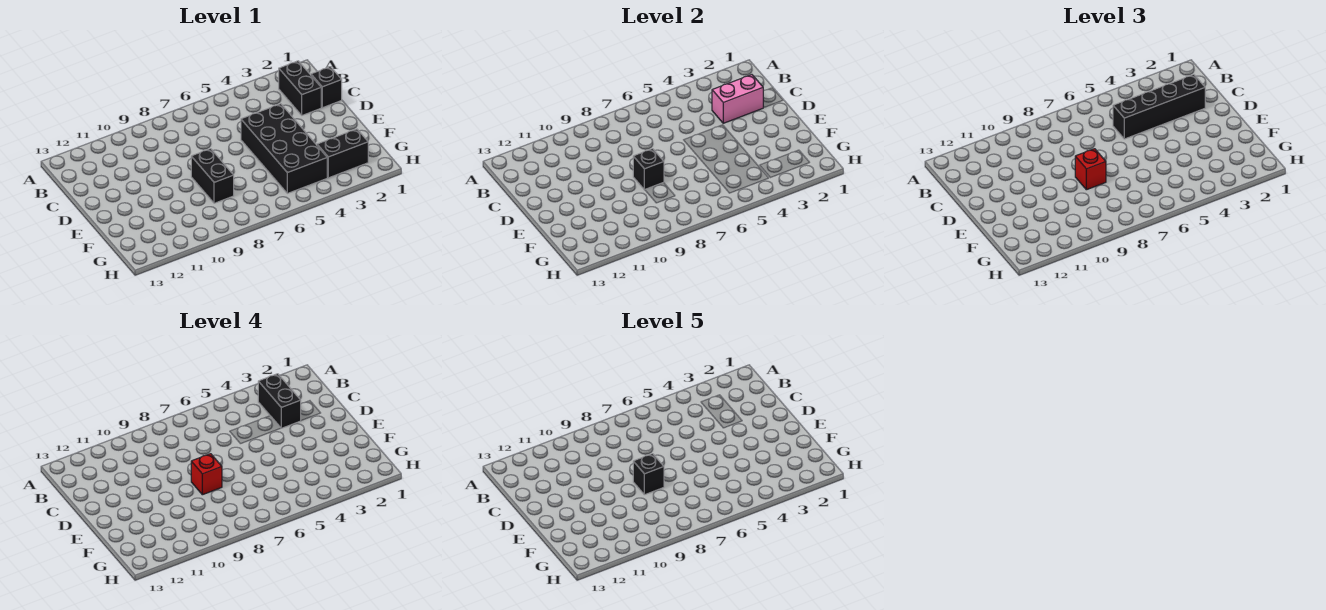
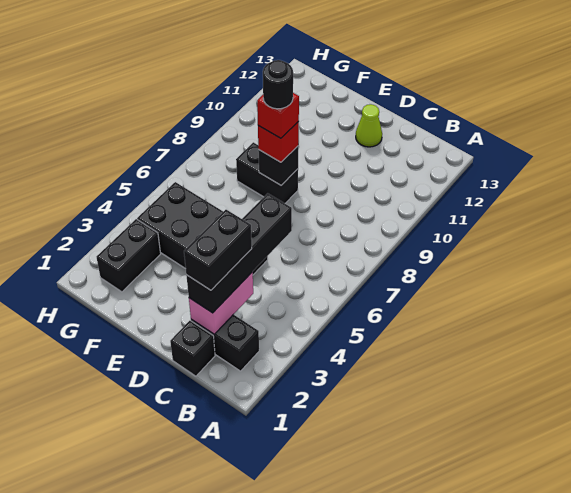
black brick B3:C3 level 4 -> black brick C2:C3 level 4
none -> lime cone D12 level 1
black brick E8 level 5 -> black round brick E8 level 5

